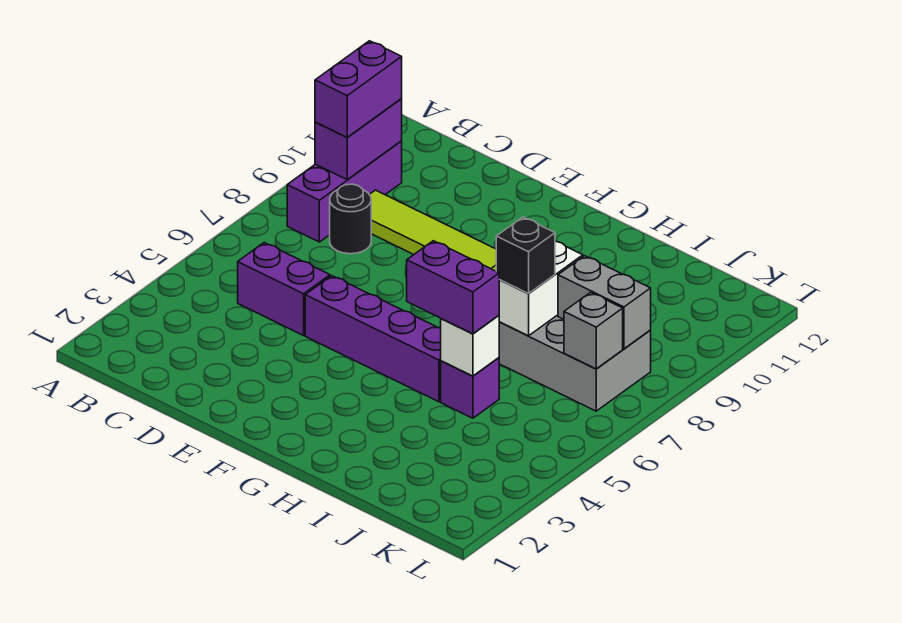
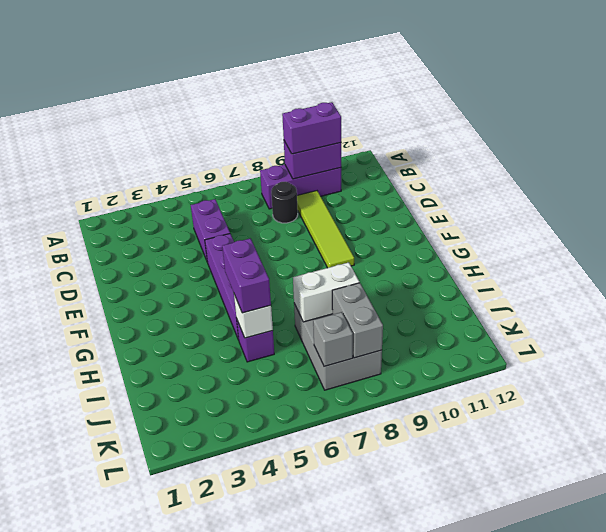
black brick I7 level 3 -> none

